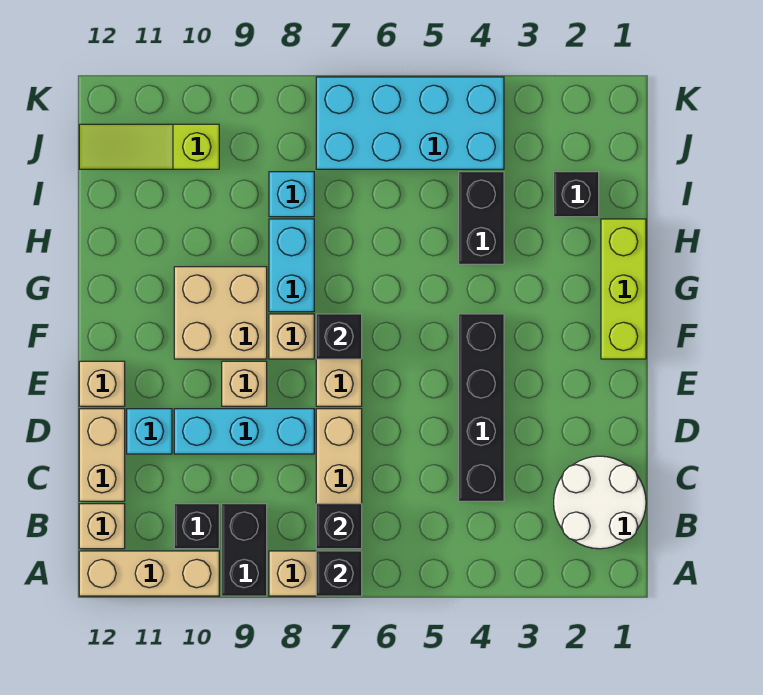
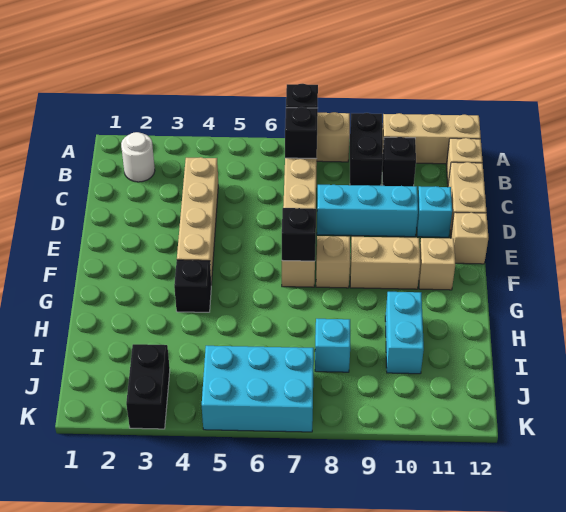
white round brick B1:C2 level 1 -> white round brick B2 level 1
black brick C4:F4 level 1 -> tan brick C4:F4 level 1
tan brick E9 level 1 -> tan brick F11 level 1
lime brick F1:H1 level 1 -> none
tan brick F9:G10 level 1 -> tan brick F9:F10 level 1
cyan brick G8:H8 level 1 -> cyan brick H10:I10 level 1
black brick H4:I4 level 1 -> black brick J3:K3 level 1
black brick I2 level 1 -> black brick G4 level 1
cyan brick J4:K7 level 1 -> cyan brick J5:K7 level 1
lime slope J10:J12 level 1 top 10 -> none

